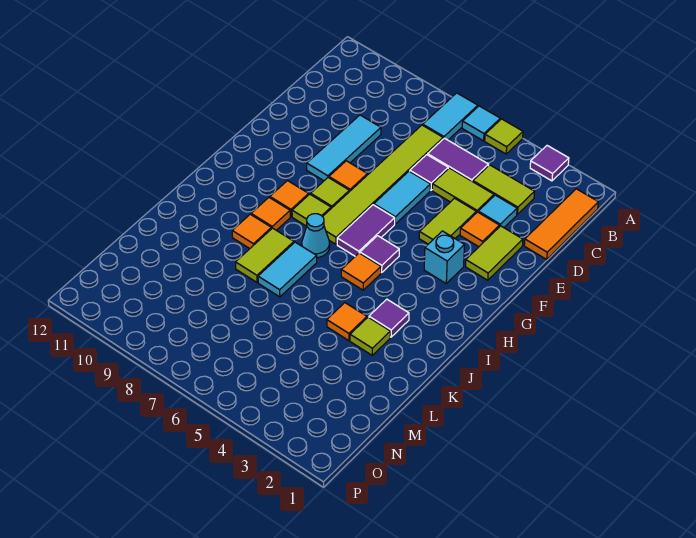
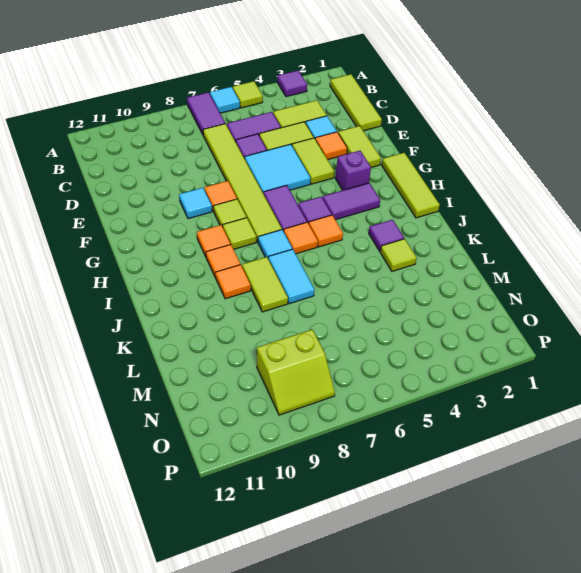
cyan tile A7:B7 level 1 -> purple tile A7:B7 level 1
orange tile B1:D1 level 1 -> lime tile B1:D1 level 1
cyan tile D9:F9 level 1 -> cyan tile F9 level 1
cyan tile E6:F6 level 1 -> cyan tile E5:F6 level 1
none -> lime tile G1:I1 level 1
cyan brick G3 level 1 -> purple brick G3 level 1
none -> purple tile H3:H4 level 1
cyan cone I7 level 1 -> cyan tile I7 level 1
orange tile K4 level 1 -> orange tile I6 level 1
none -> lime slope N8:O9 level 1 top N

